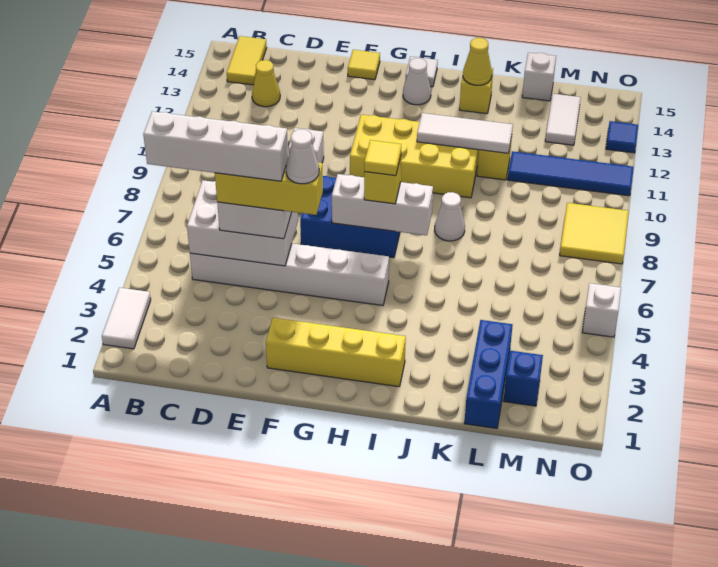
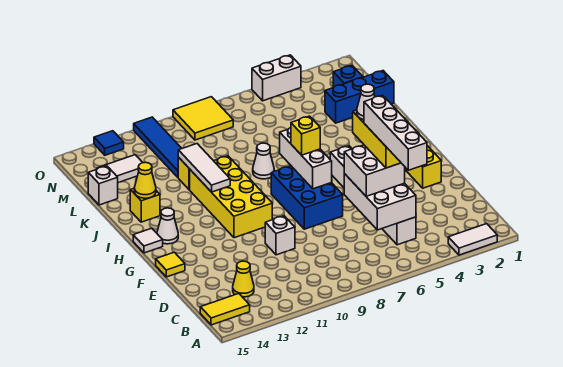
yellow tile H7 level 4 -> none
white brick O5 level 1 -> white brick O4:O5 level 1

